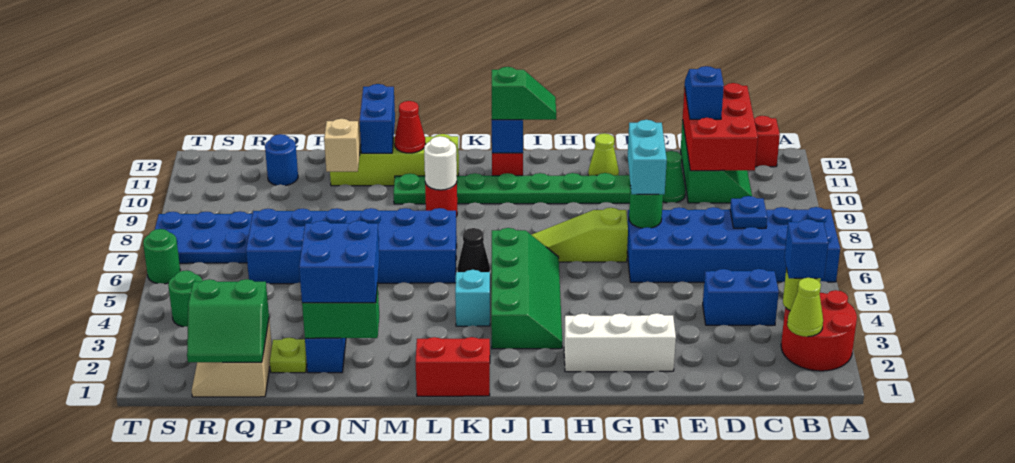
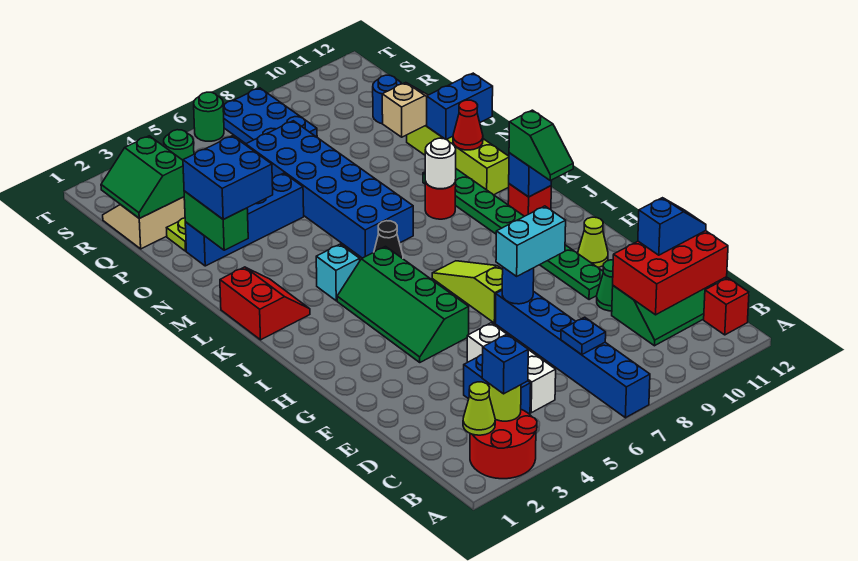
blue brick A6:F7 level 1 -> blue brick A7:F7 level 1
white brick F2:H2 level 1 -> white brick C5:E5 level 1
green round brick F7 level 2 -> blue round brick F7 level 2
green slope I3:J6 level 1 top J -> green slope G4:J5 level 1 top 5

